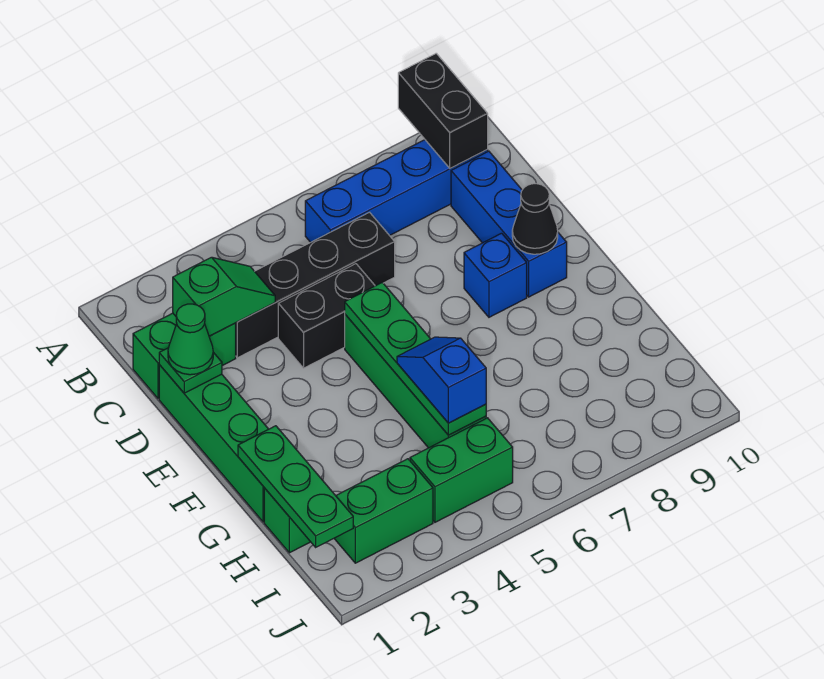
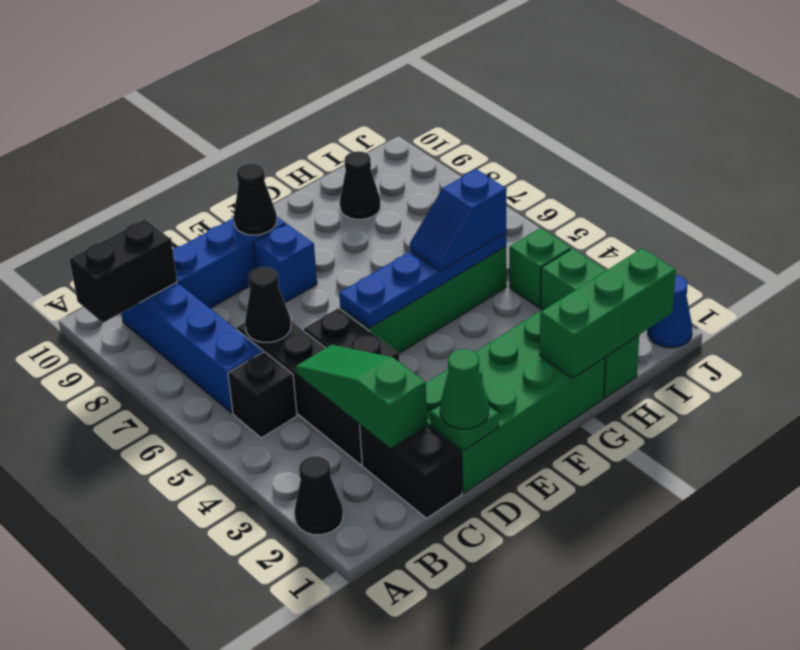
none -> black cone A2 level 1
none -> black brick B5 level 1
green brick C1:C2 level 1 -> black brick C1:C2 level 1
green slope C2:C3 level 2 top 2 -> green slope C2:C4 level 2 top 2
none -> black cone C6 level 2
green brick D1:G1 level 1 -> green brick D1:G2 level 1
green plate E5:H5 level 2 -> blue plate E5:H5 level 2
green plate G1:I1 level 2 -> green brick G1:I1 level 2
none -> black cone H9 level 1
green brick I4:I5 level 1 -> green brick I4 level 1
none -> blue cone J1 level 1

